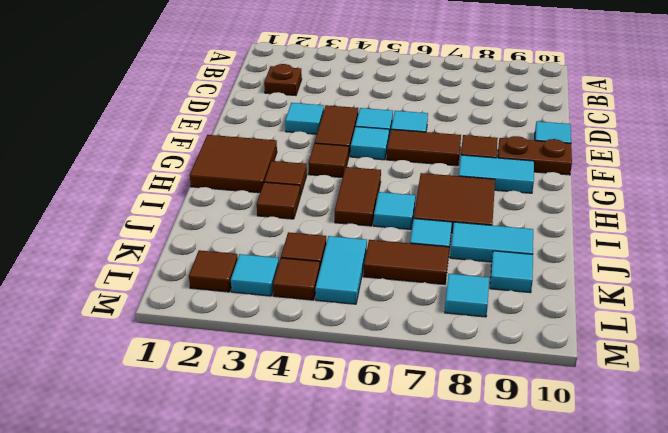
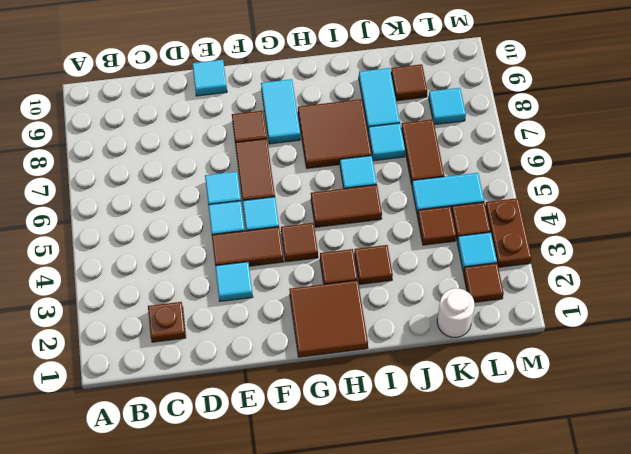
brown plate F9:F10 level 1 -> brown plate M3:M4 level 1
none -> white round brick K1 level 1
cyan tile K9 level 1 -> brown tile K9 level 1

